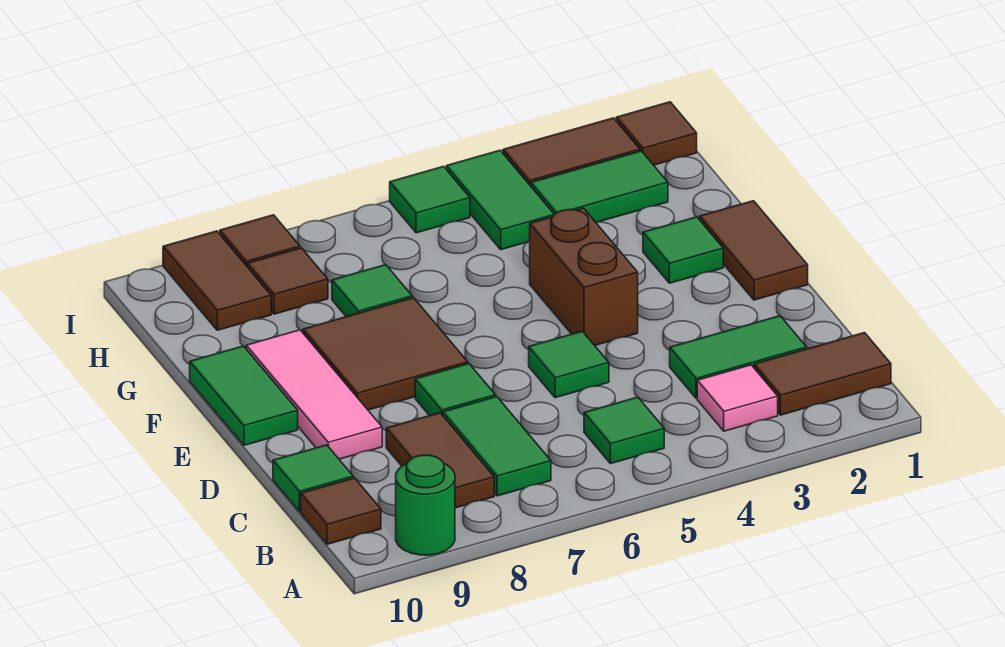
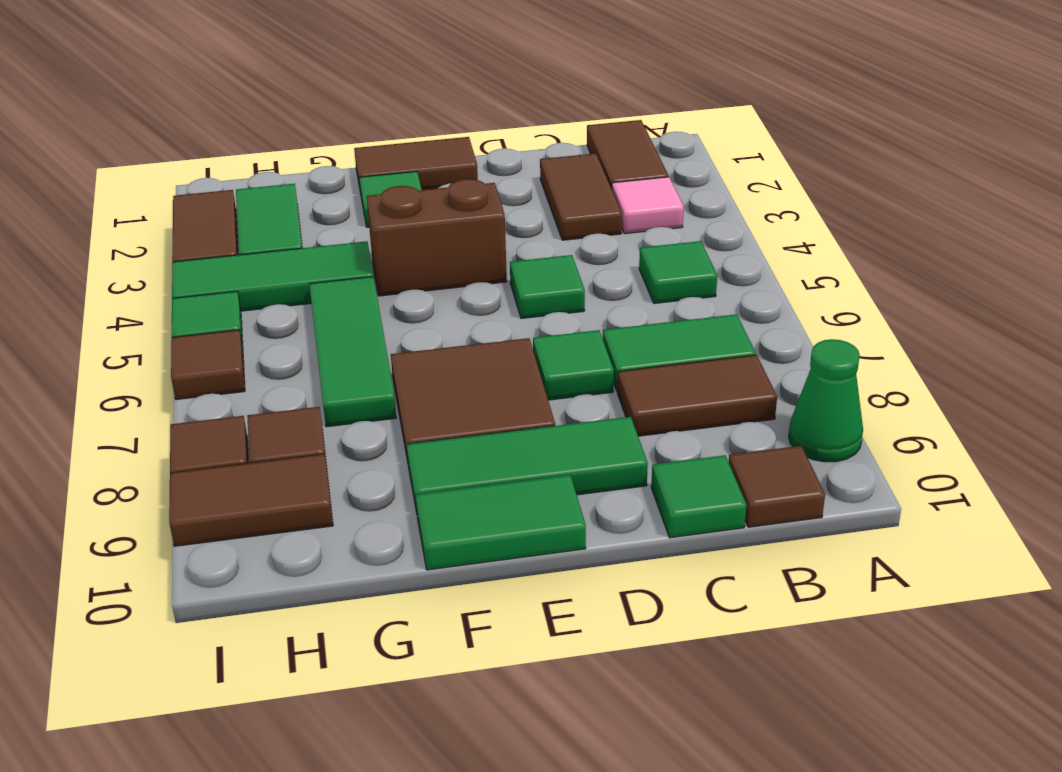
green round brick A9 level 1 -> green cone A9 level 1
green tile C2:C3 level 1 -> brown tile C2:C3 level 1
pink tile D9:F9 level 1 -> green tile D9:F9 level 1
green tile G7 level 1 -> green tile G5:G7 level 1
green tile H4:I4 level 1 -> green tile G4:I4 level 1
brown tile I1 level 1 -> brown tile I6 level 1

